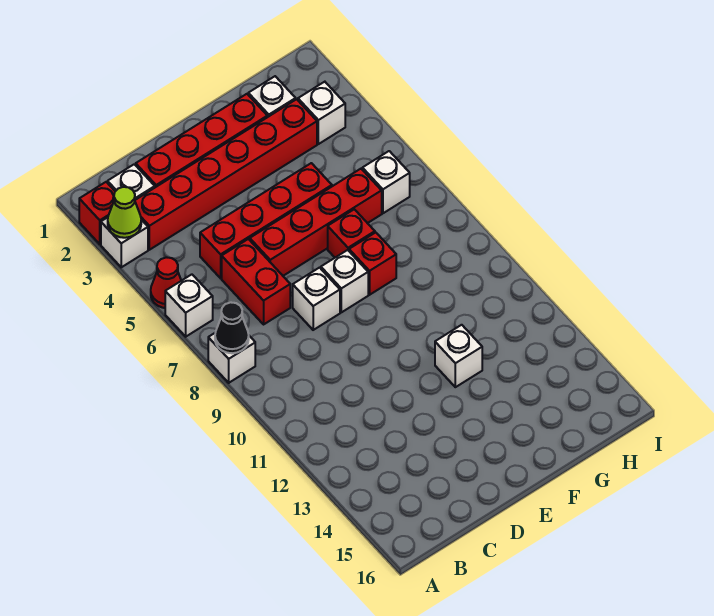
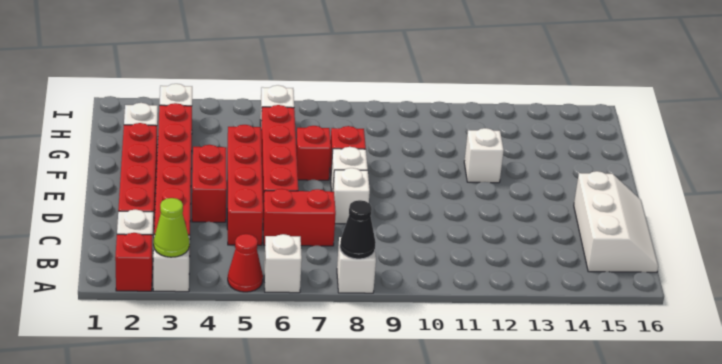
none -> white slope B15:D16 level 1 top 15
none -> red brick D4:E4 level 1

